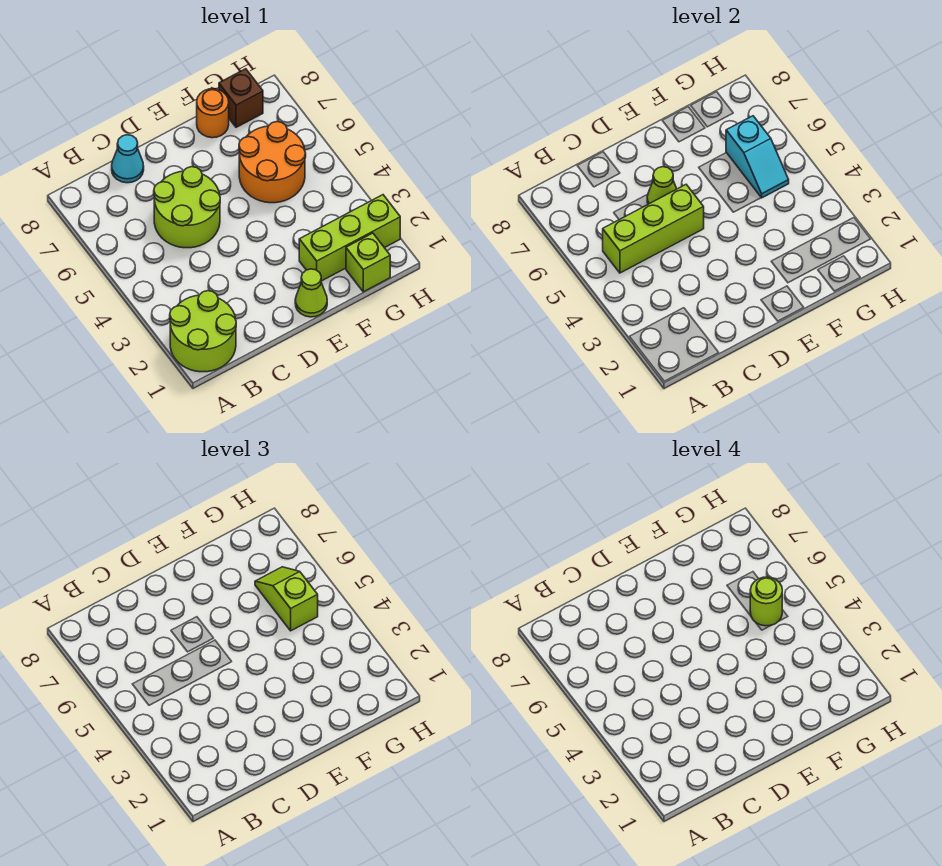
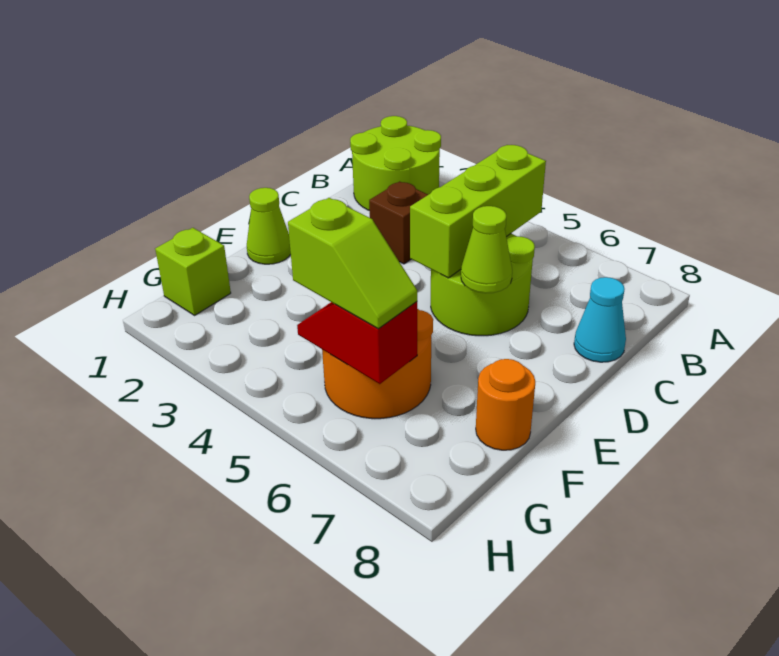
lime brick F2:H2 level 1 -> none
cyan slope G5:G6 level 2 top 6 -> red slope G5:G6 level 2 top 6
lime round brick G5 level 4 -> none
brown brick G8 level 1 -> brown brick C3 level 1

